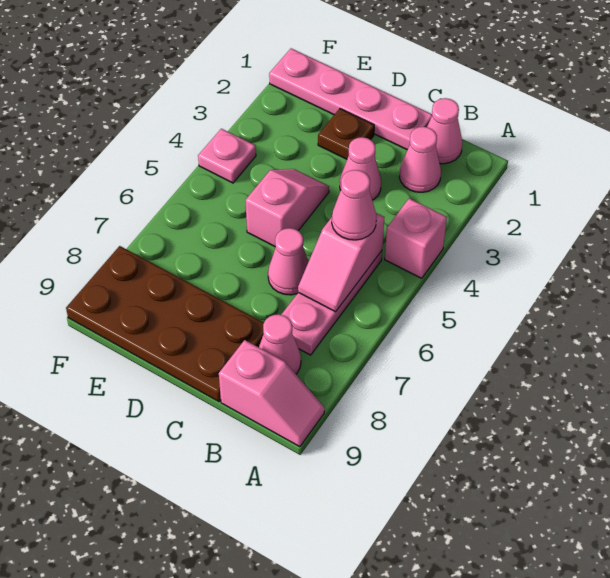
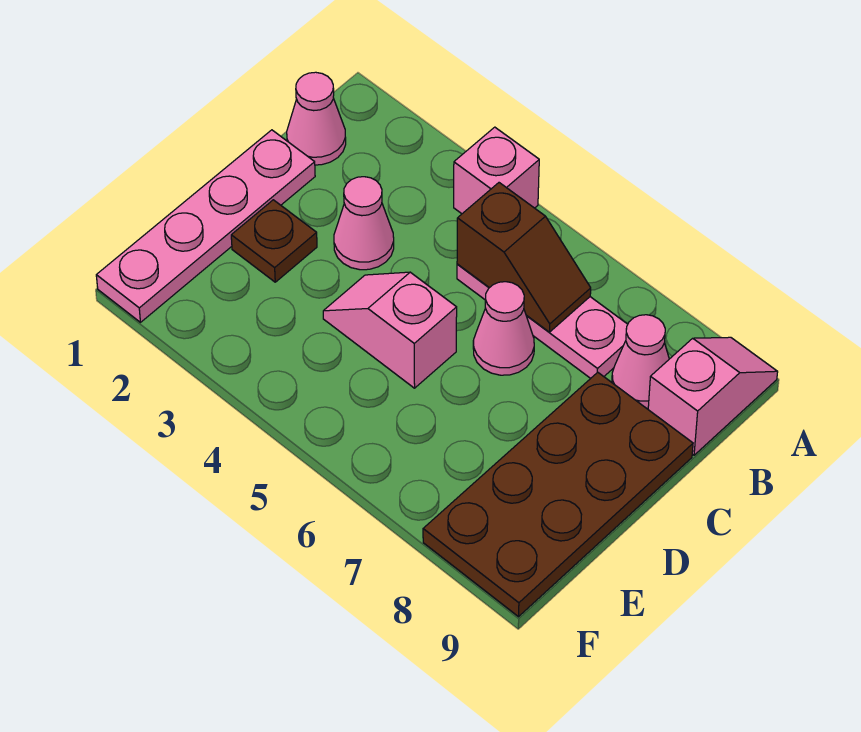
pink cone B2 level 1 -> none
pink slope B5:B6 level 2 top 5 -> brown slope B5:B6 level 2 top 5
pink cone B5 level 3 -> none
pink plate F4 level 1 -> none

